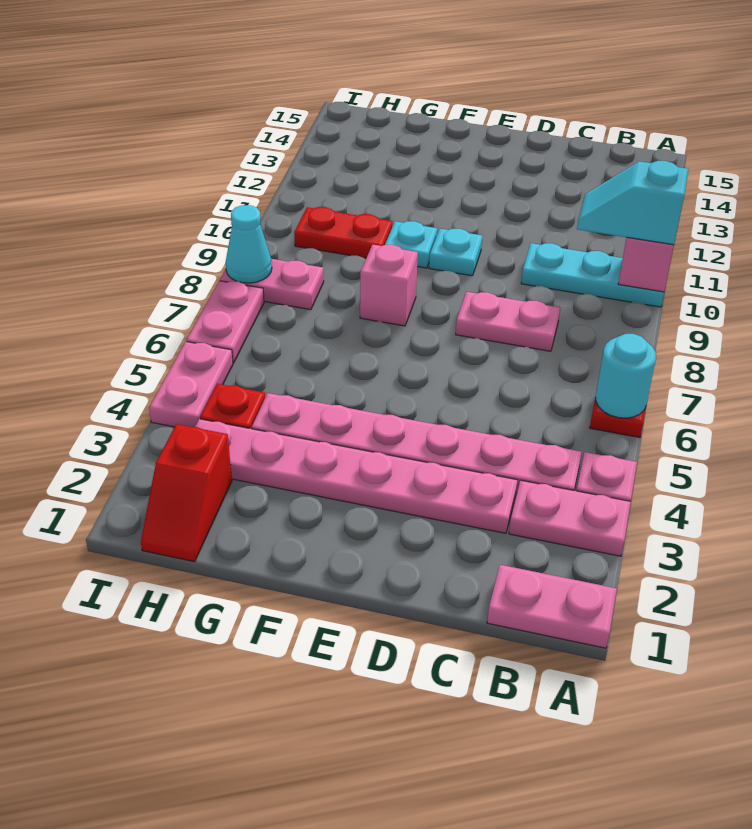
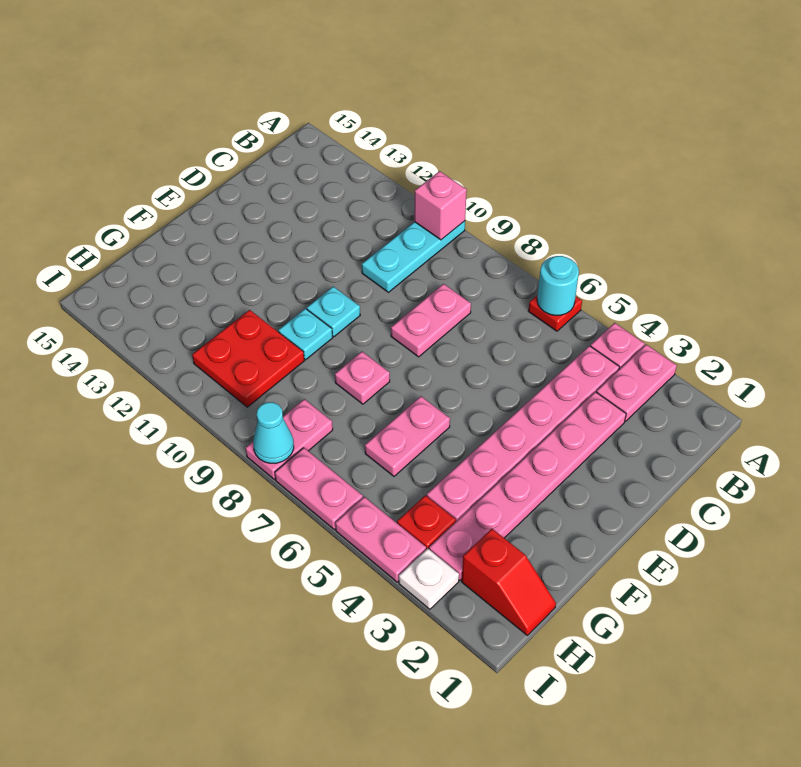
pink plate A1:B1 level 1 -> pink plate F6:G6 level 1
cyan slope A10:B10 level 3 top A -> none
pink brick F8 level 1 -> pink plate F8 level 1
red plate G10:H10 level 1 -> red plate G10:H11 level 1
none -> white plate I3 level 1

